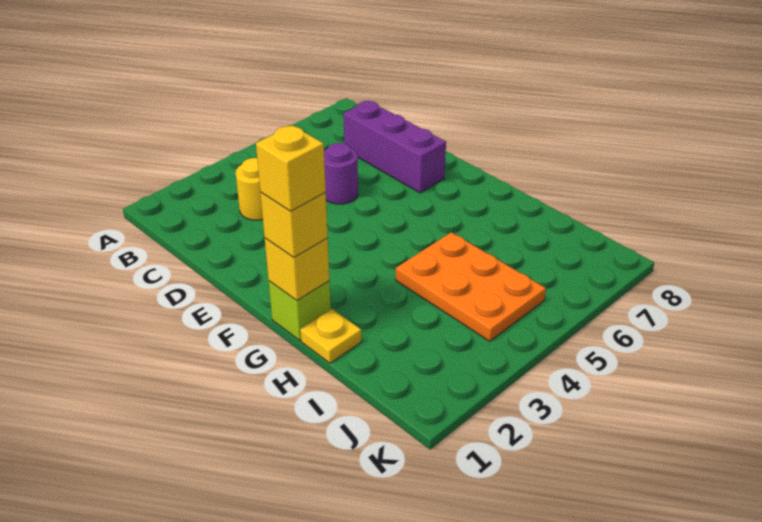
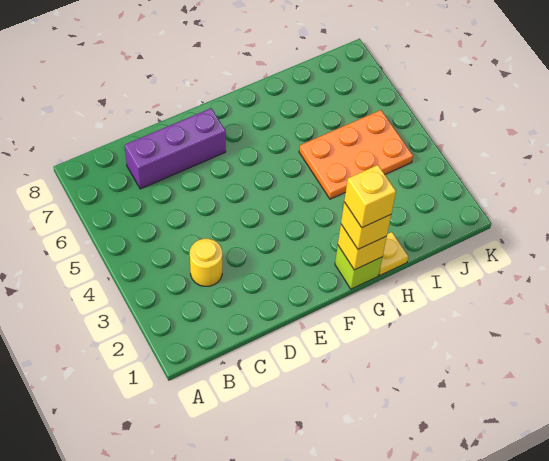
purple round brick D5 level 1 -> none

